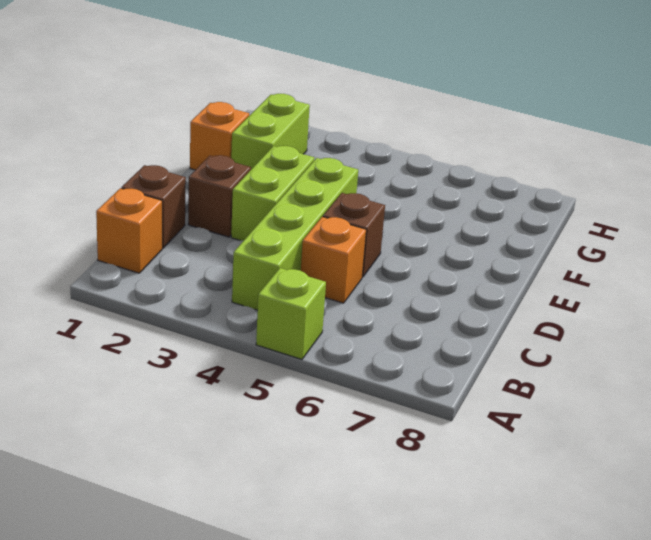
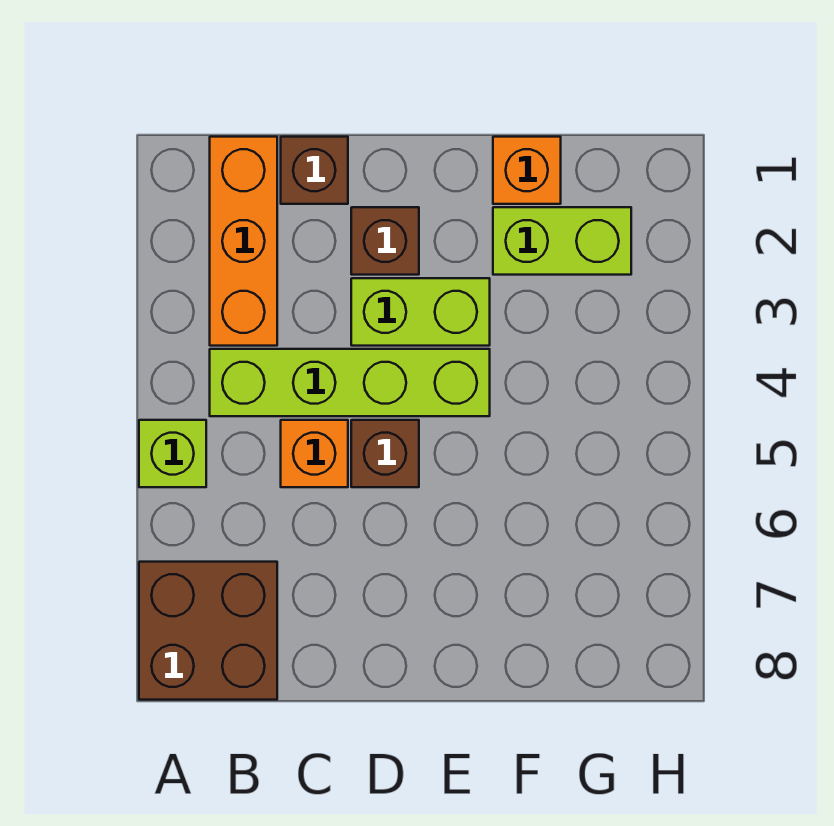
none -> brown brick A7:B8 level 1
orange brick B1 level 1 -> orange brick B1:B3 level 1

